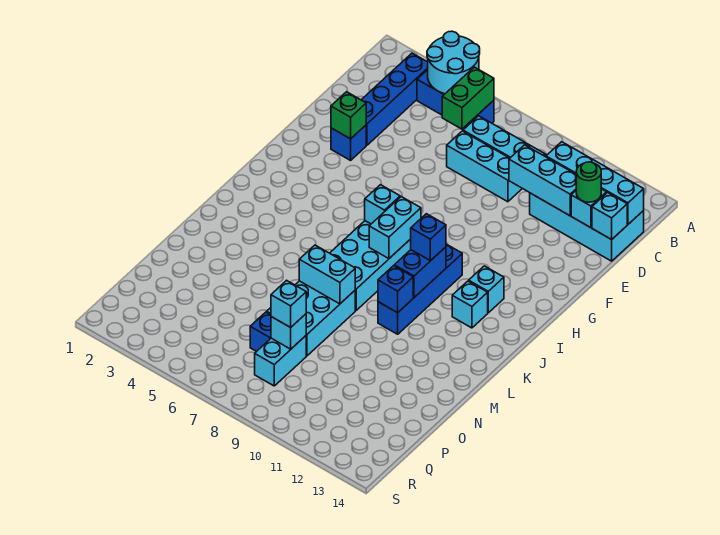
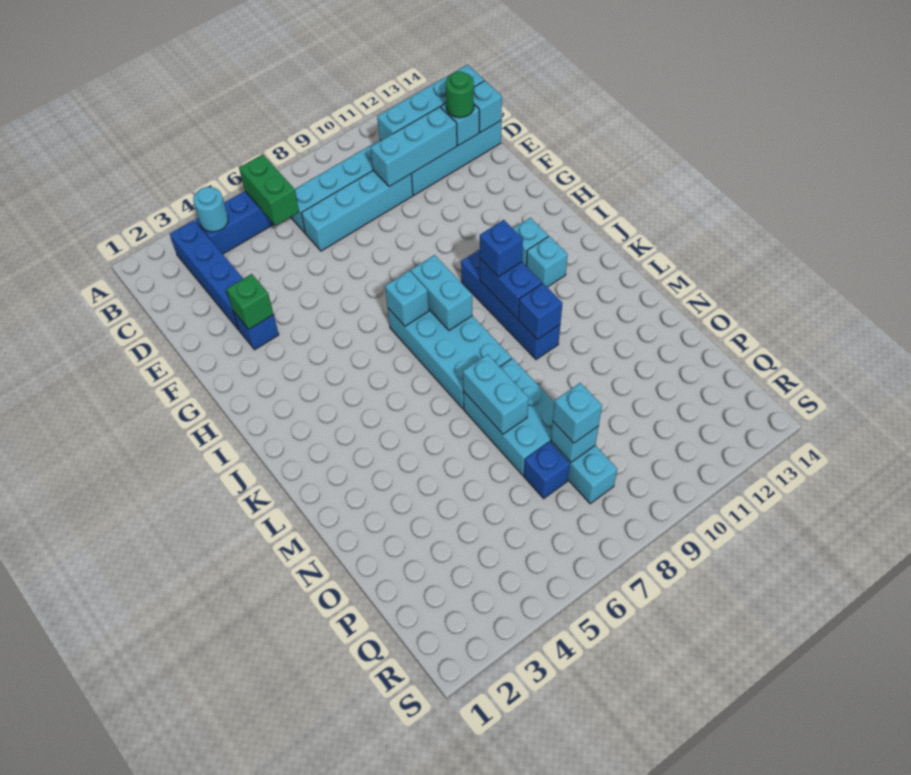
cyan round brick A4:B5 level 2 -> cyan round brick B4 level 2
cyan brick D7:D9 level 1 -> cyan brick D7:D10 level 1
cyan brick M7:M8 level 2 -> cyan brick M7:N7 level 2

